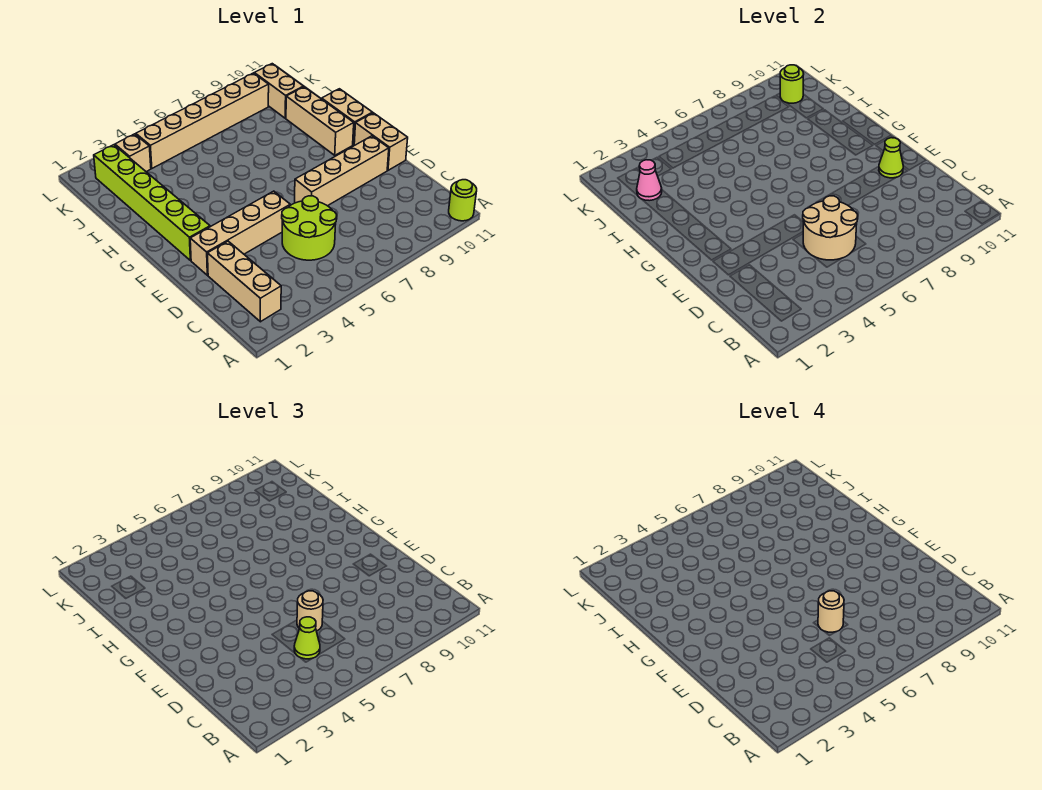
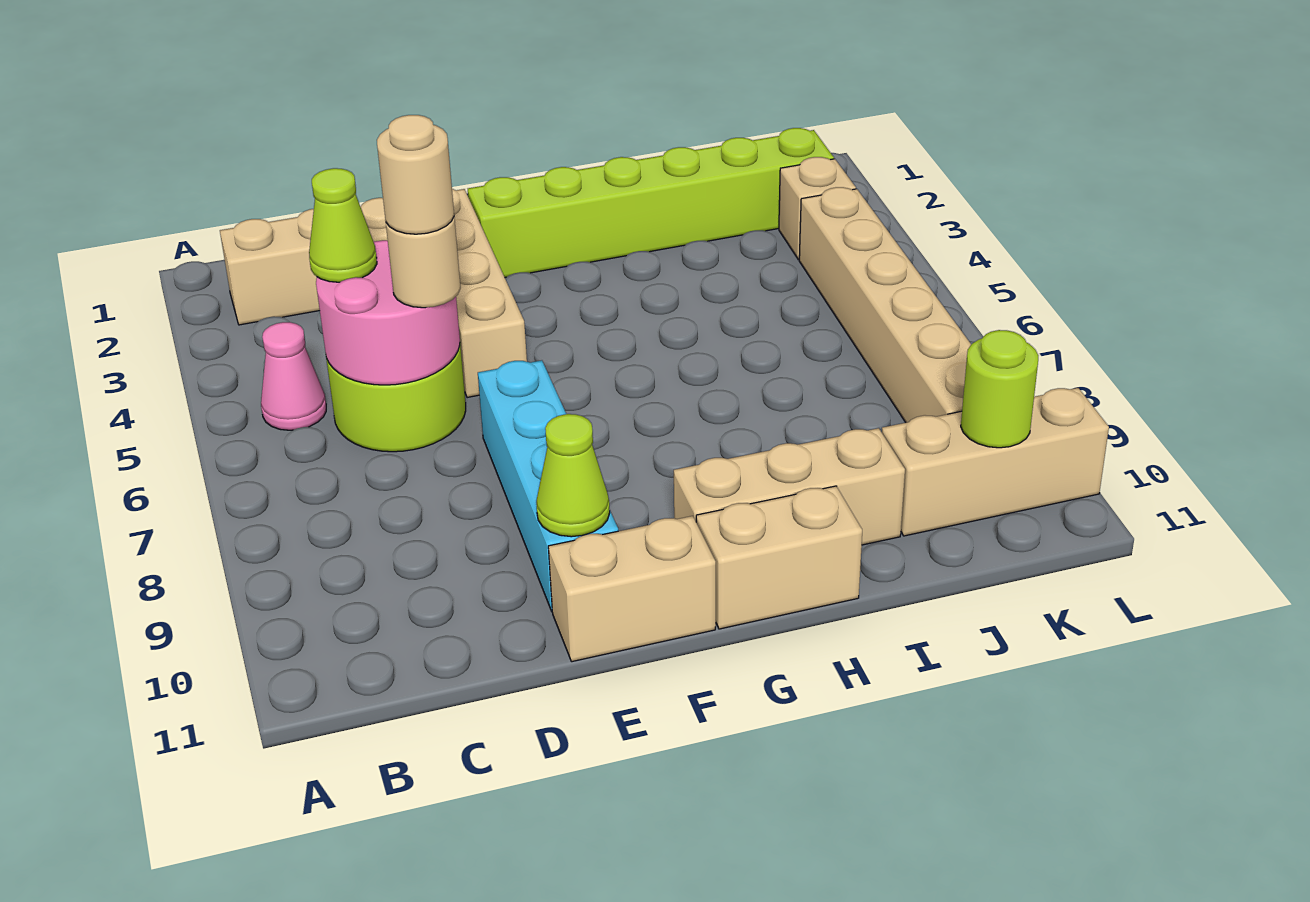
lime round brick A11 level 1 -> none
tan round brick C5:D6 level 2 -> pink round brick C5:D6 level 2
tan brick E7:E10 level 1 -> cyan brick E7:E10 level 1
pink cone J2 level 2 -> pink cone B5 level 1
tan brick J10:K10 level 1 -> tan brick J10:L10 level 1

